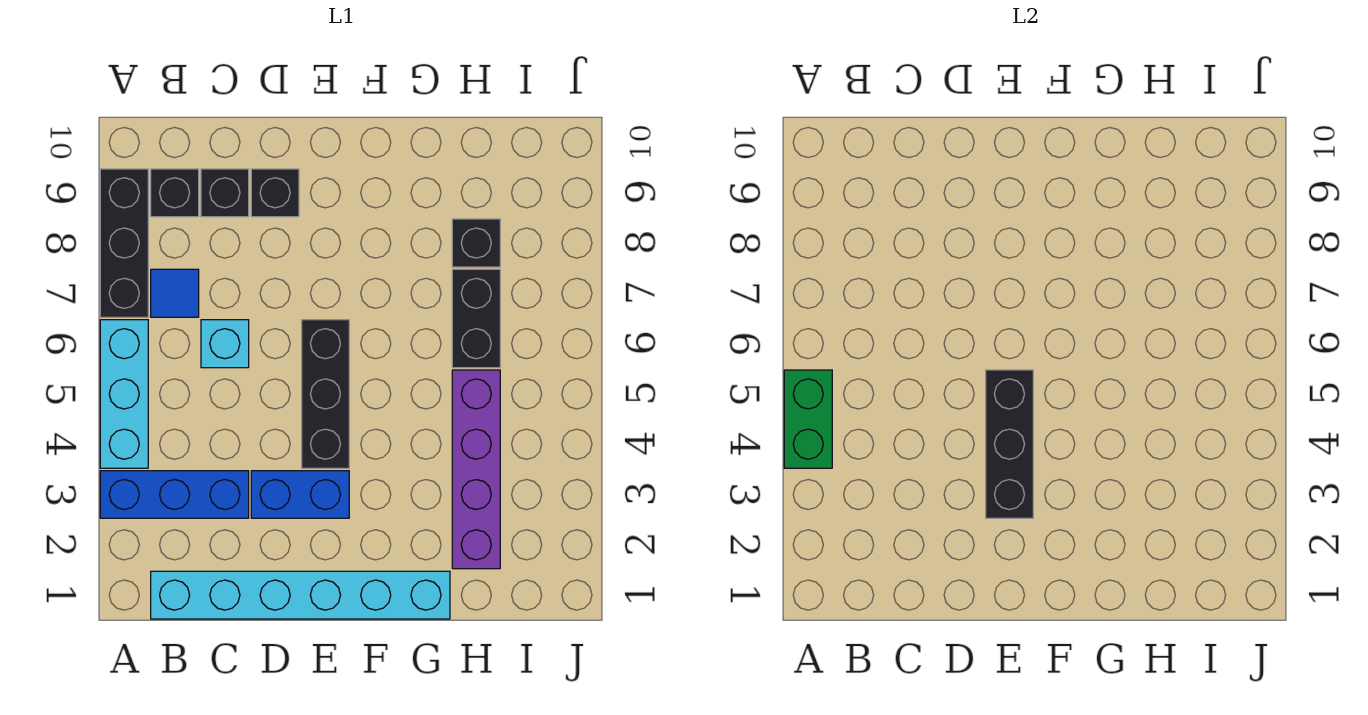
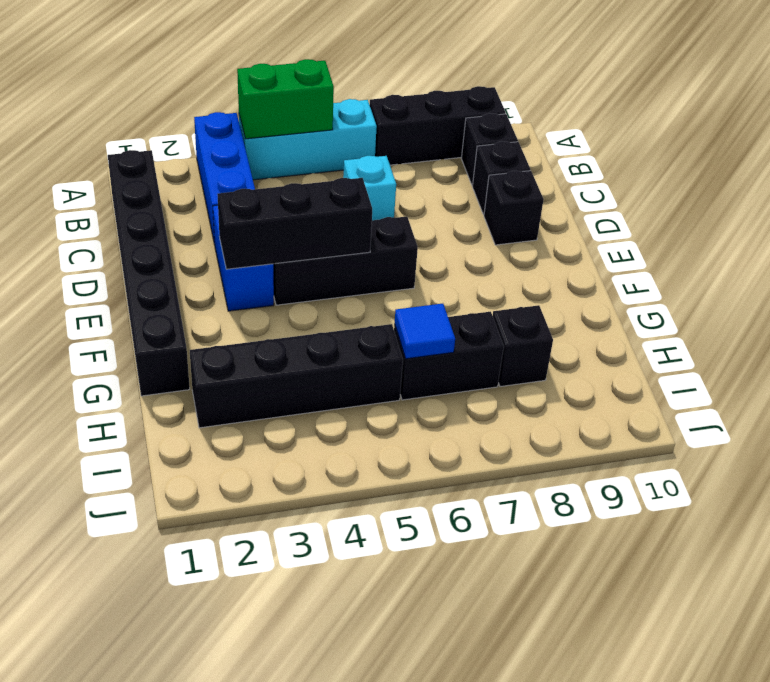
cyan brick B1:G1 level 1 -> black brick B1:G1 level 1
blue tile B7 level 1 -> blue tile H6 level 2
purple brick H2:H5 level 1 -> black brick H2:H5 level 1

